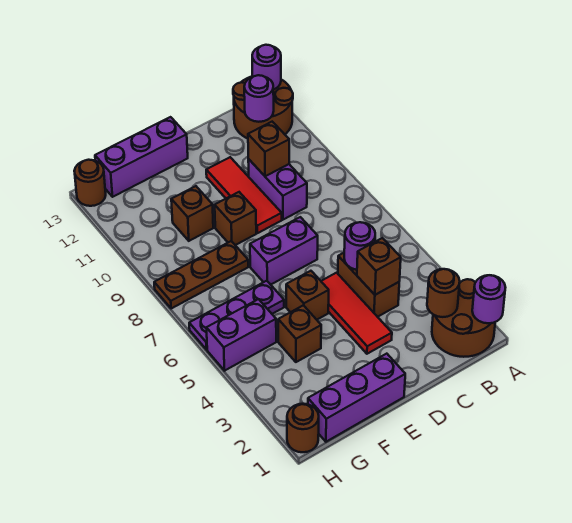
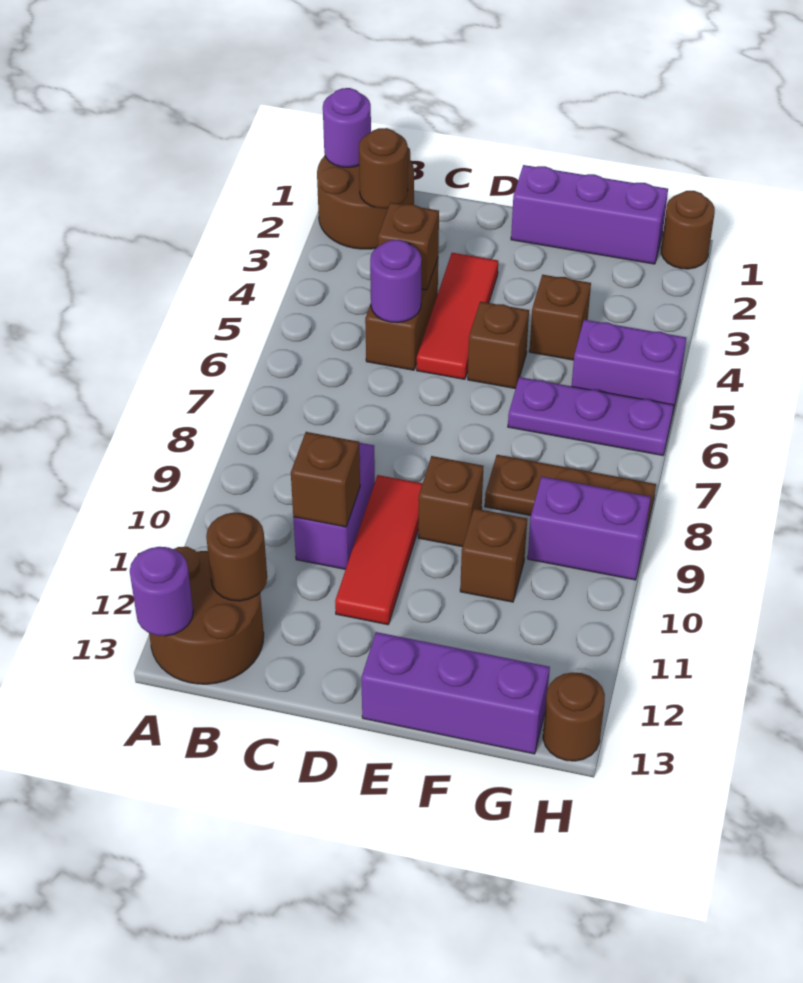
purple round brick B12 level 2 -> brown round brick B12 level 2
purple brick D7:E7 level 1 -> purple brick G9:H9 level 1

